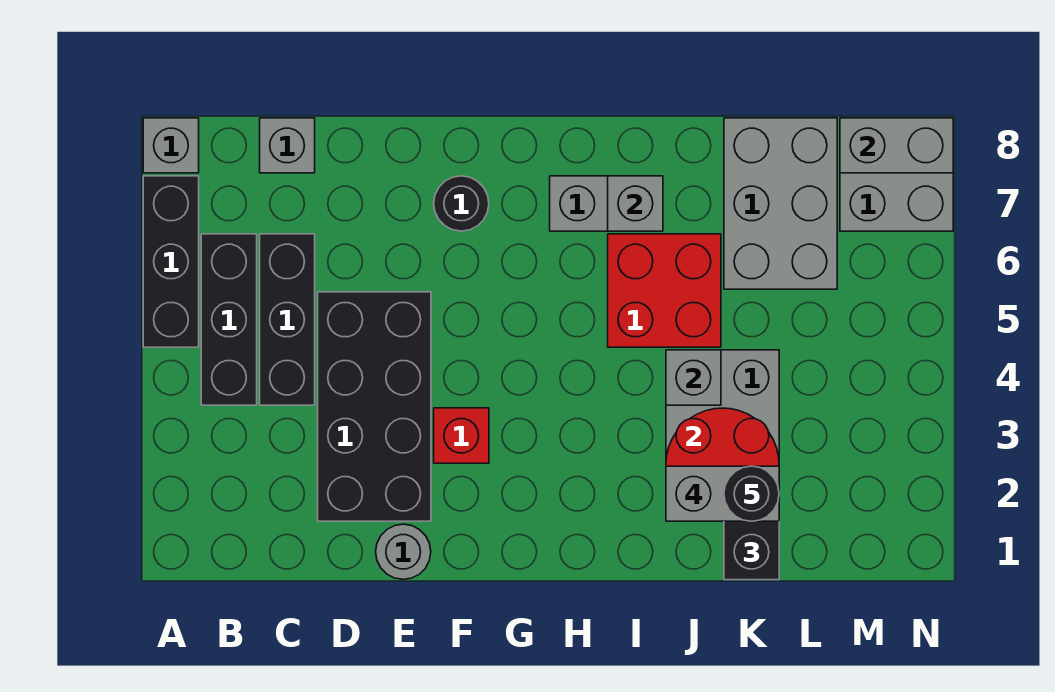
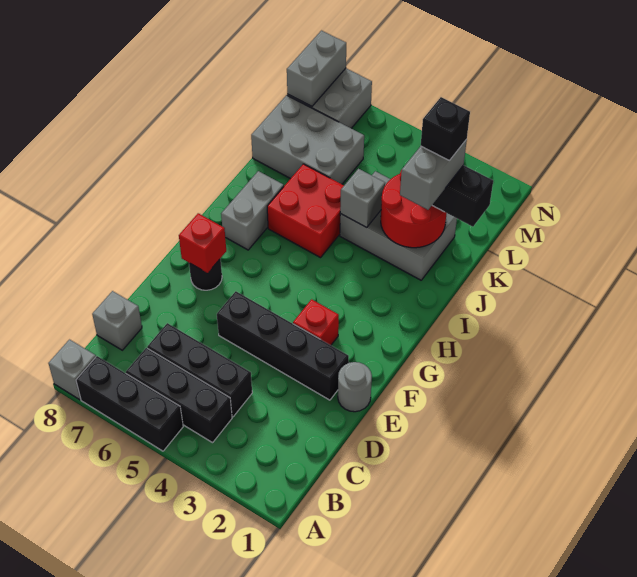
black brick D2:E5 level 1 -> black brick E2:E5 level 1
none -> red brick F7 level 2
grey brick I7 level 2 -> none
black round brick K2 level 5 -> black brick K2 level 5

